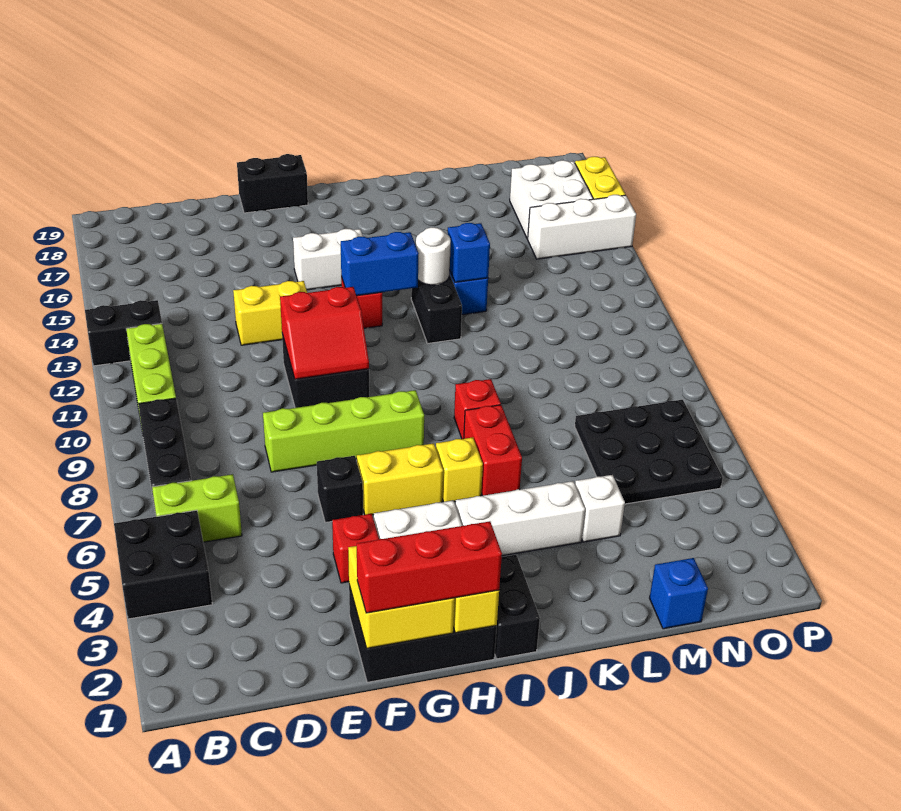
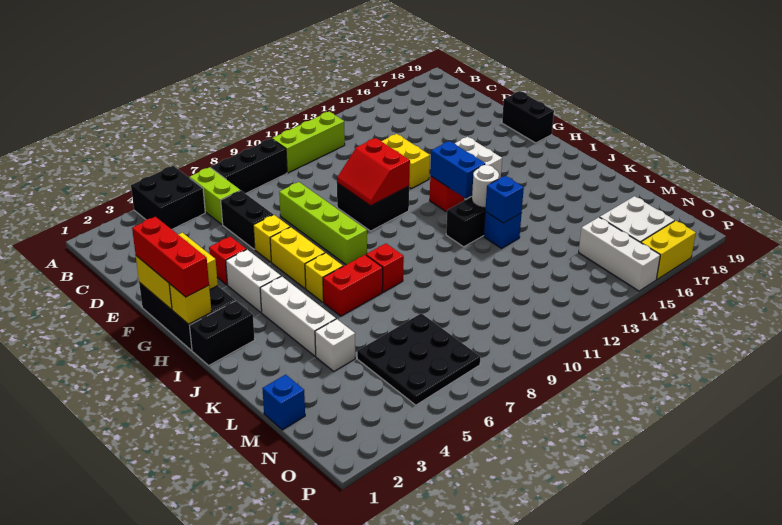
black brick A13:B13 level 1 -> black brick D6:E6 level 1
black brick F6 level 1 -> yellow brick F6 level 1

